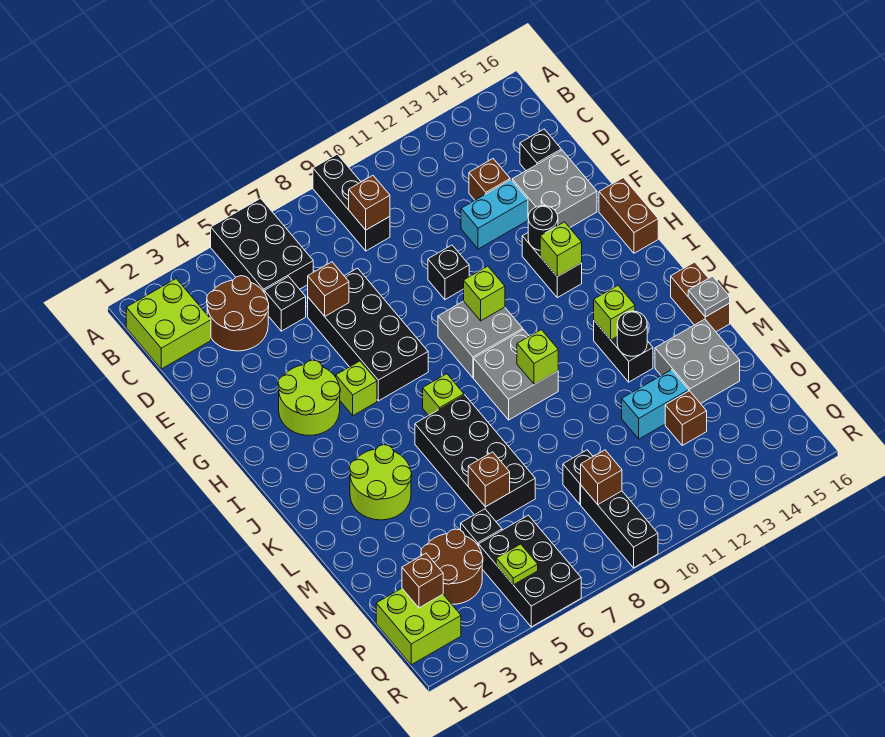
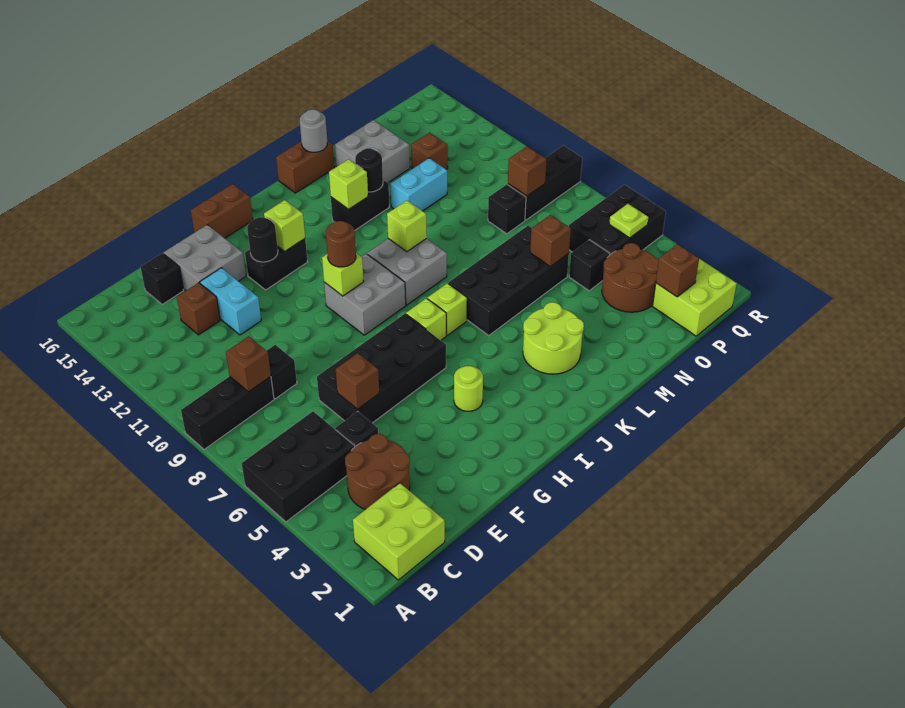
black brick F10 level 1 -> black brick D9 level 1
lime round brick G3:H4 level 1 -> lime round brick H4 level 1
lime brick H5 level 1 -> lime brick I7 level 1
none -> brown round brick H10 level 3
grey plate L16 level 2 -> grey round brick L16 level 2
cyan brick N12:N13 level 1 -> cyan brick M12:N12 level 1

